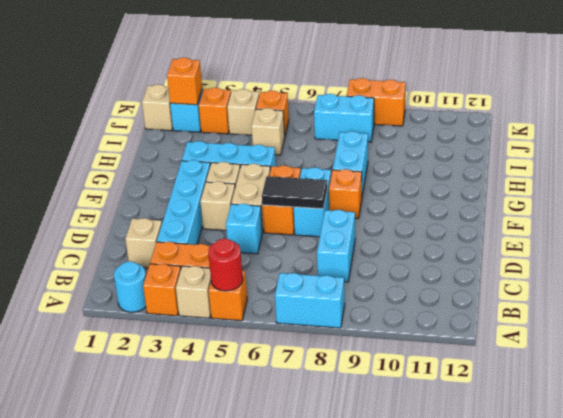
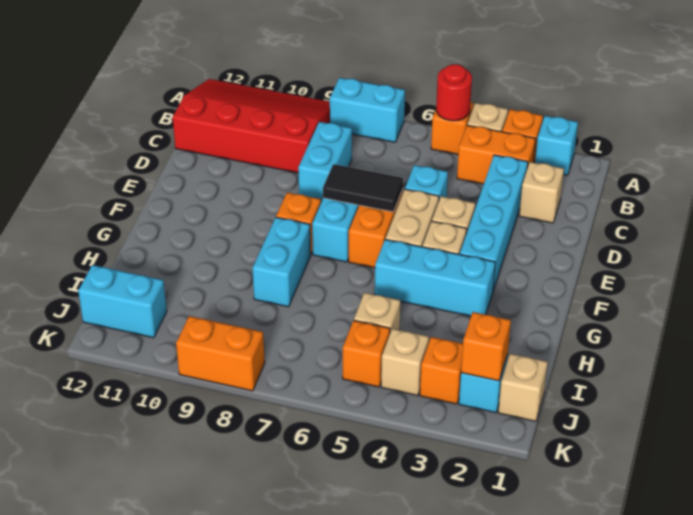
cyan round brick A2 level 1 -> cyan brick A2 level 1
none -> red slope A9:C12 level 1 top C
cyan brick J7:J8 level 1 -> cyan brick J11:J12 level 1

